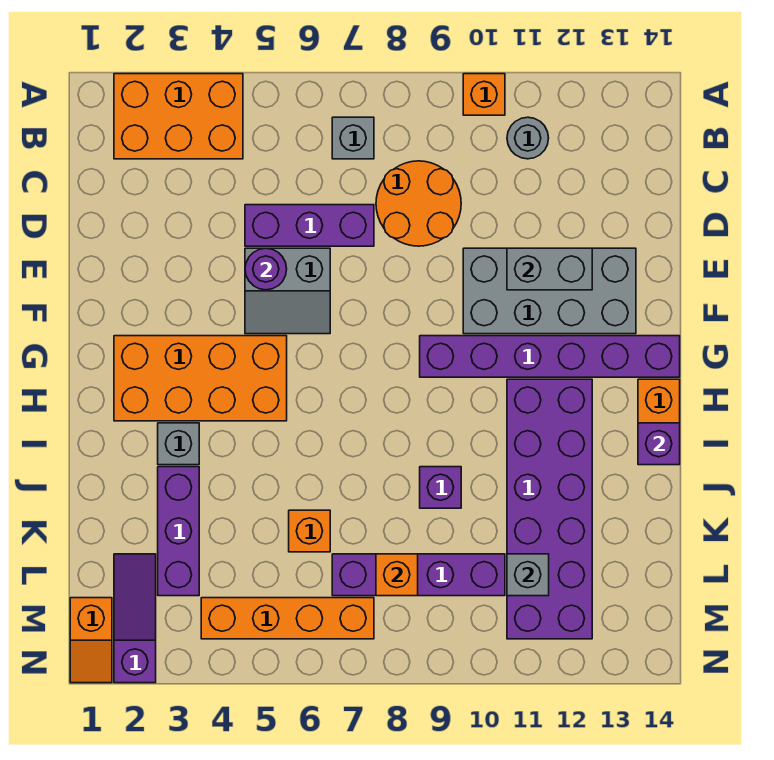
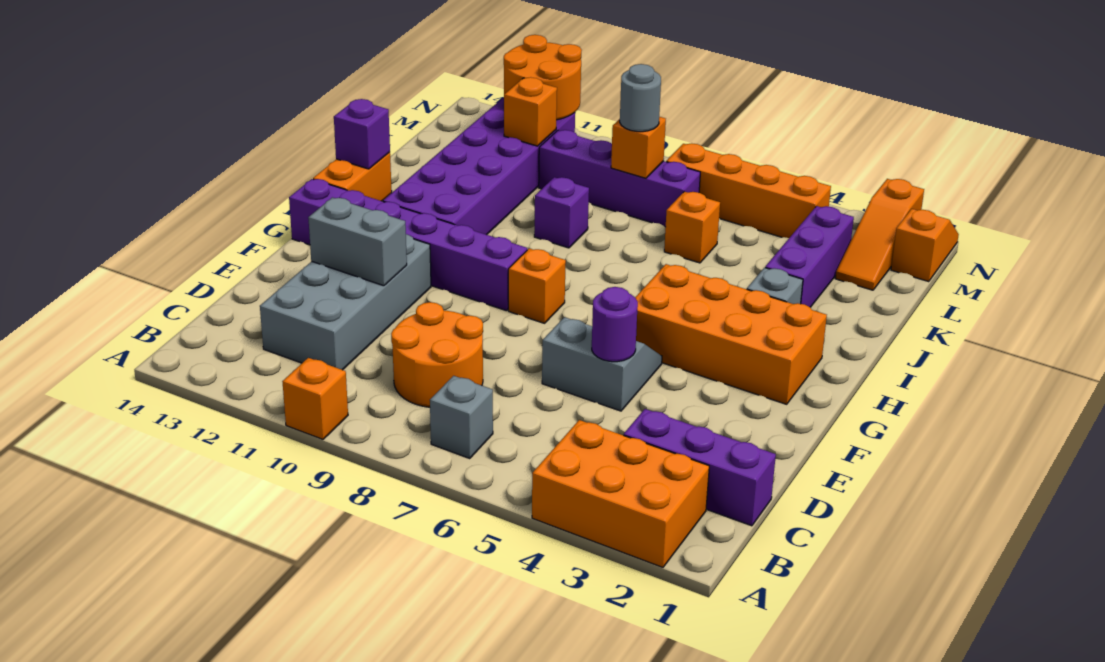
grey round brick B11 level 1 -> grey round brick L8 level 3
purple brick D5:D7 level 1 -> purple brick C1:C3 level 1
grey brick E10:F13 level 1 -> grey brick C11:F12 level 1
none -> orange brick G8 level 1
purple slope L2:N2 level 1 top N -> orange slope L2:N2 level 1 top N
grey brick L11 level 2 -> orange brick L11 level 2
none -> orange round brick M11:N12 level 2

